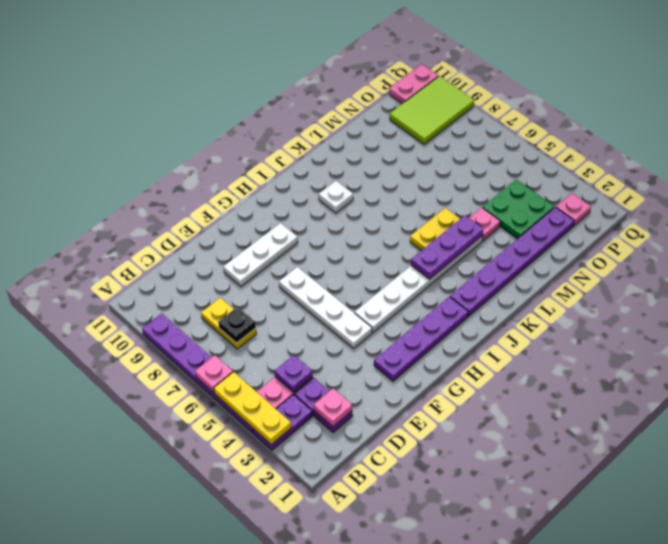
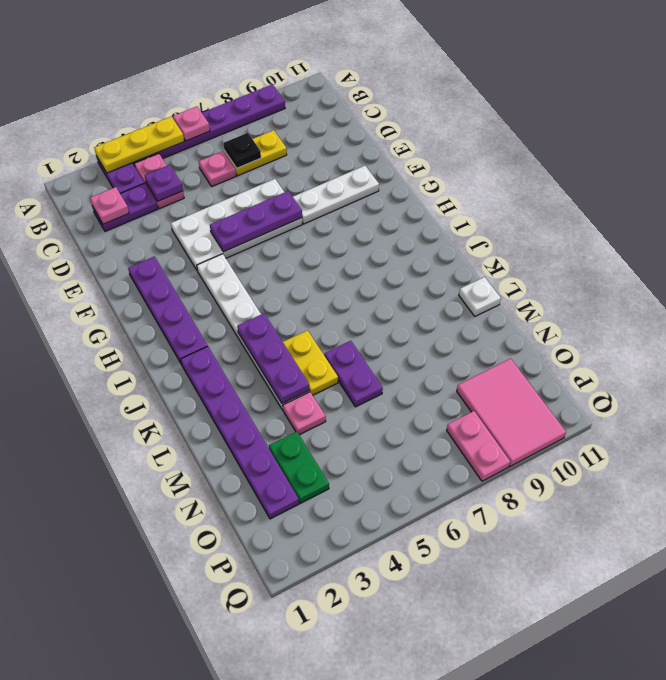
white plate E9:G9 level 1 -> white plate F8:F10 level 1
white plate F4:F7 level 1 -> white plate E4:F7 level 1
none -> purple plate F5:F7 level 2
white plate J9 level 1 -> white plate L11 level 1
none -> purple plate L6:M6 level 1
green plate N3:O4 level 1 -> green plate N3:O3 level 1
lime tile O9:Q10 level 1 -> pink tile O9:Q10 level 1
pink plate P2 level 1 -> pink plate C6 level 1
pink plate P11:Q11 level 1 -> pink plate P8:Q8 level 1

